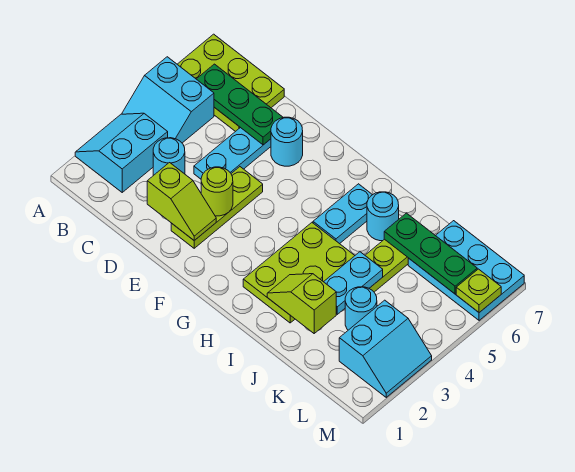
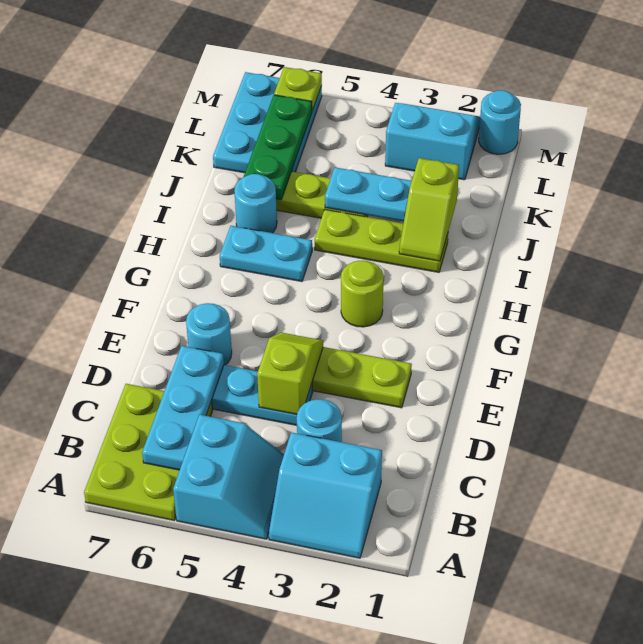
green plate B6:D6 level 2 -> cyan plate B6:D6 level 2
lime slope D2:E2 level 2 top D -> lime slope D4:E4 level 2 top D
lime round brick E3 level 2 -> lime round brick G3 level 1
lime plate H2:I4 level 1 -> lime plate I2:I4 level 1
cyan round brick K3 level 1 -> cyan round brick M1 level 1

